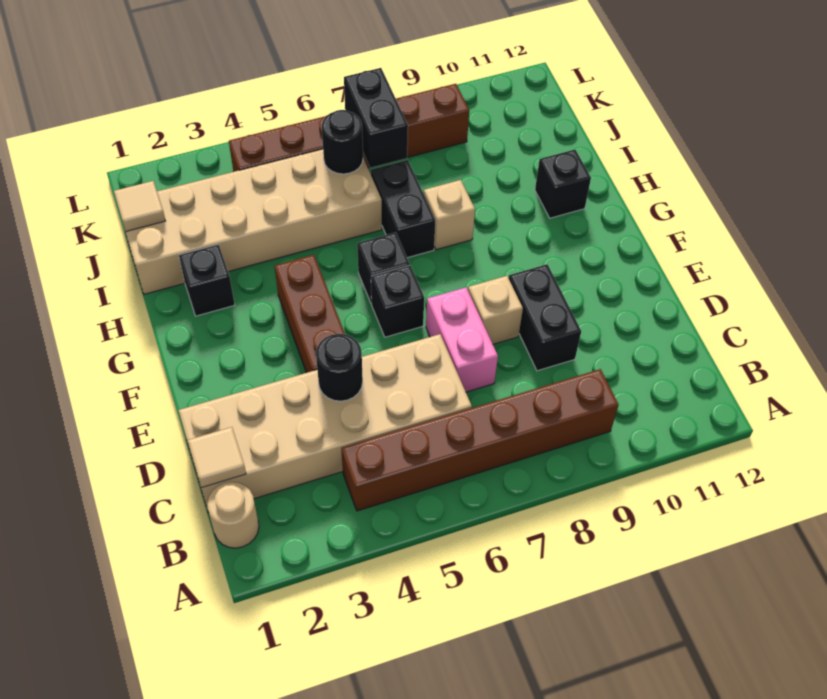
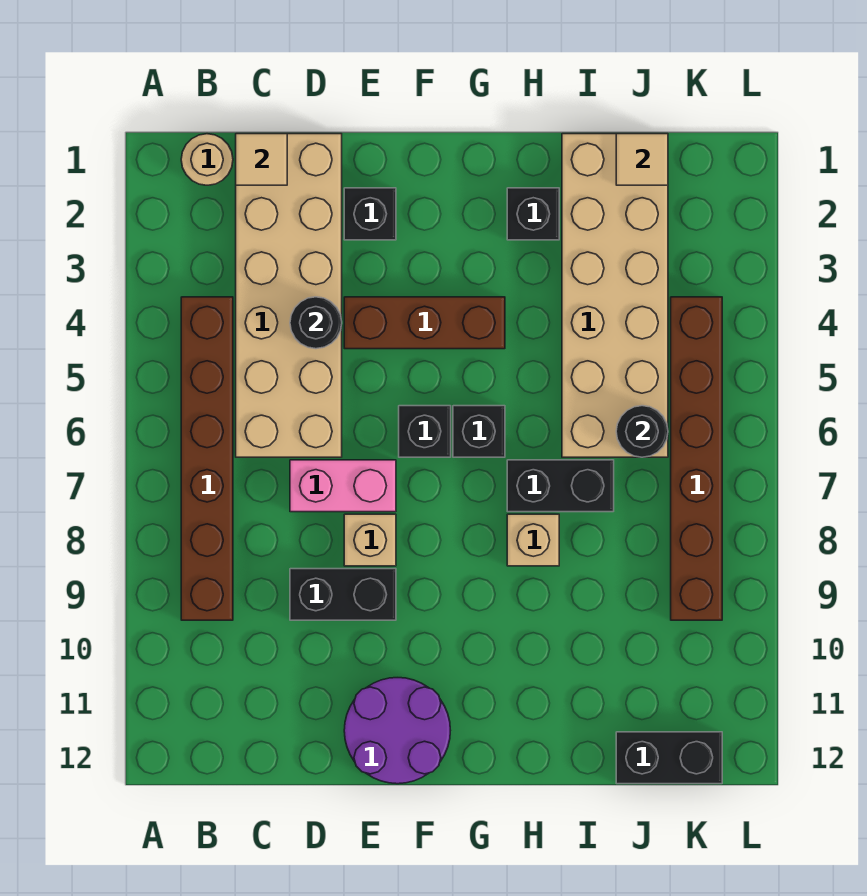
none -> purple round brick E11:F12 level 1
black brick H11 level 1 -> black brick E2 level 1
black brick J7:K7 level 2 -> black brick J12:K12 level 1

